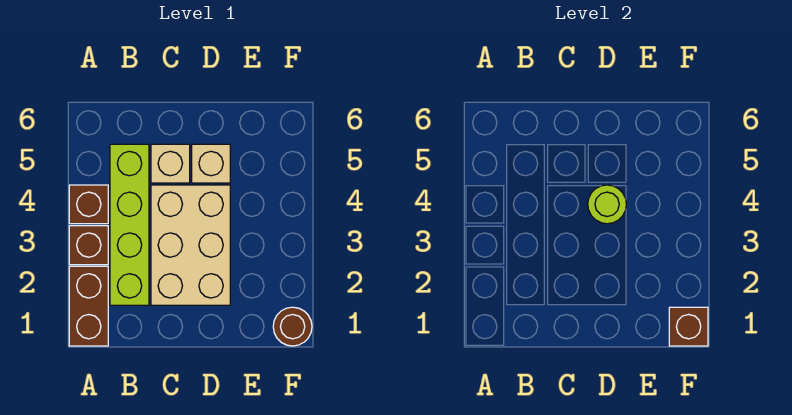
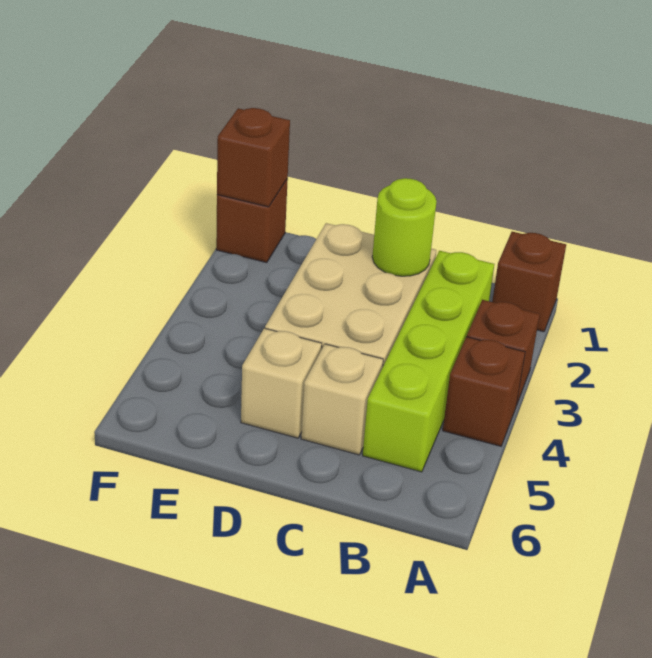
brown brick A1:A2 level 1 -> brown brick A1 level 1
lime round brick D4 level 2 -> lime round brick C2 level 2
brown round brick F1 level 1 -> brown brick F1 level 1

